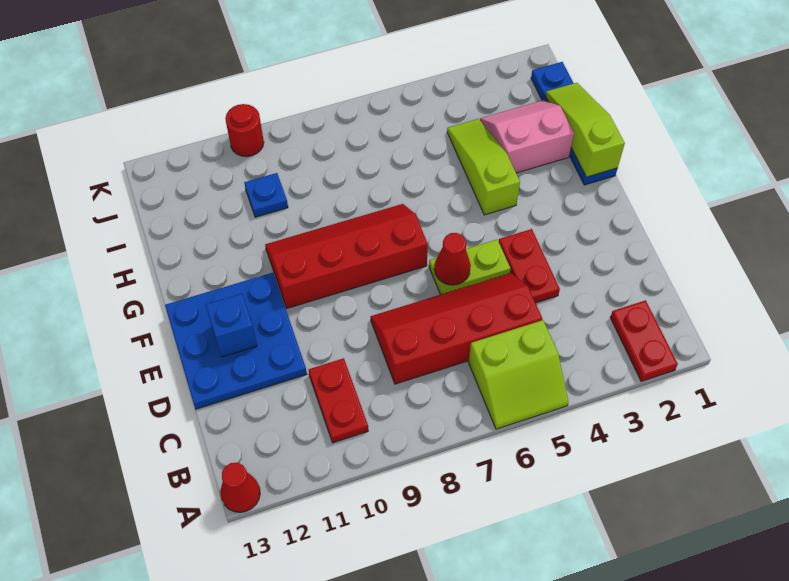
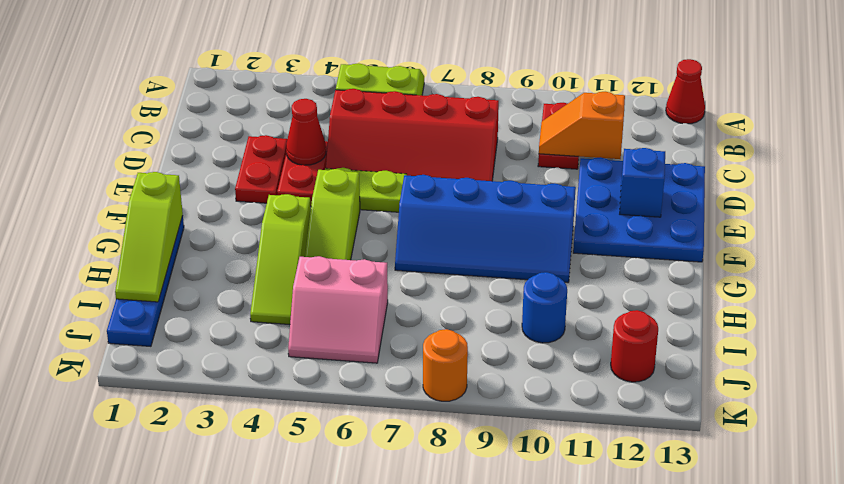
red plate A2:B2 level 1 -> red plate D3:E3 level 1
none -> orange slope C10:C11 level 2 top 11
red cone E6 level 2 -> red cone D4 level 2
none -> lime slope F5:H5 level 1 top F
red slope F7:G10 level 1 top F -> blue slope F7:G10 level 1 top F
pink slope H2:I3 level 1 top H -> pink slope I5:J6 level 1 top I
blue plate I10 level 1 -> blue round brick I10 level 1
none -> orange round brick K8 level 1
red round brick K10 level 1 -> red round brick J12 level 1

